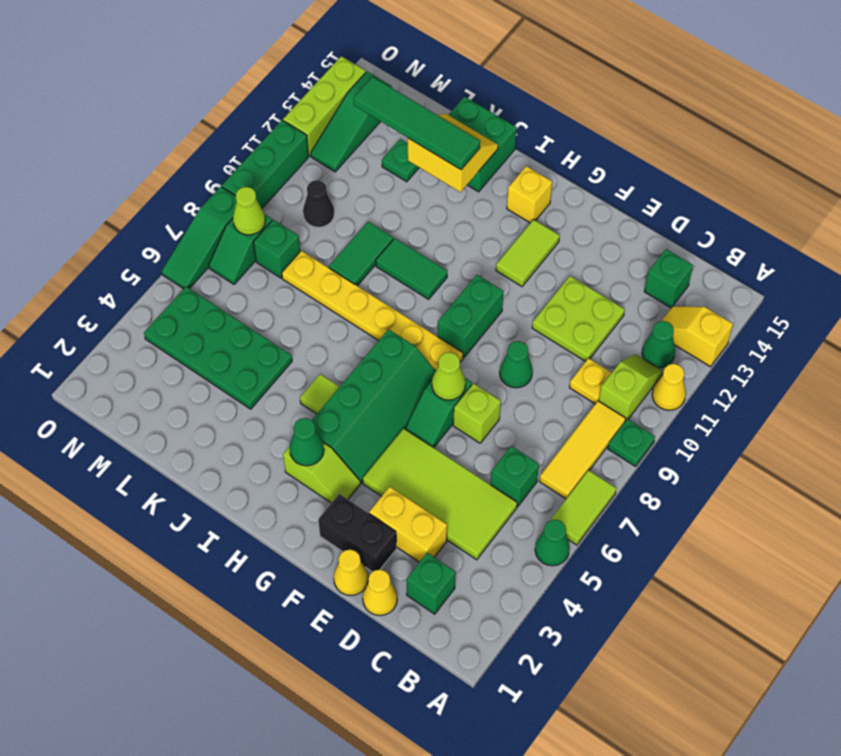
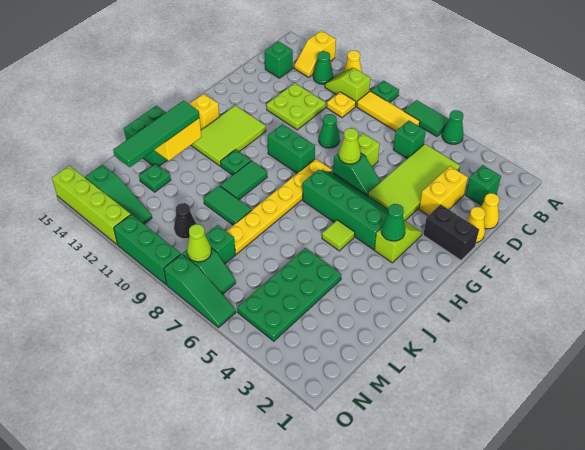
lime tile A6:A7 level 1 -> green tile A6:A7 level 1
black brick E2:F2 level 1 -> black brick F1:F2 level 1
lime tile G12:G13 level 1 -> lime tile G12:I13 level 1
none -> green plate I11 level 1
lime brick O12:O14 level 1 -> lime brick O12:O15 level 1

